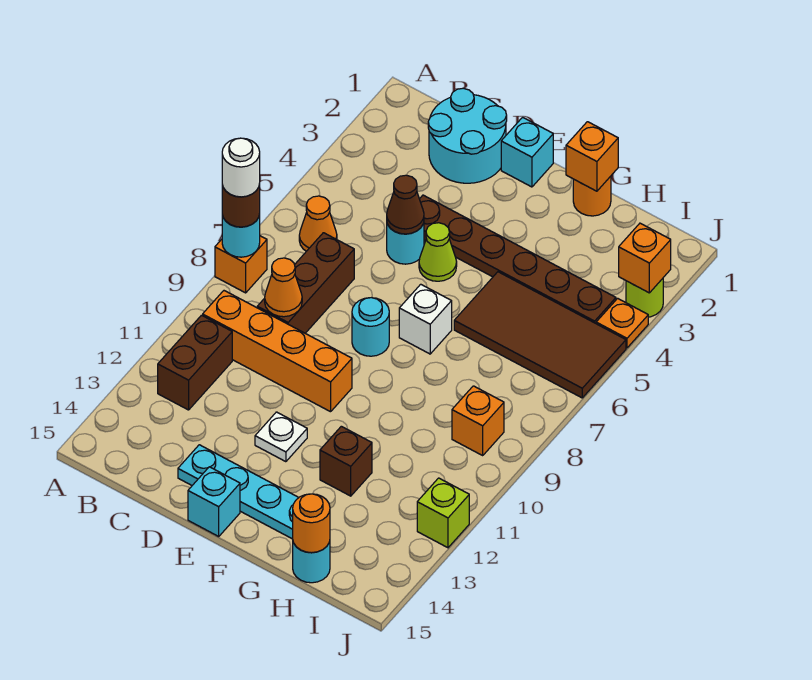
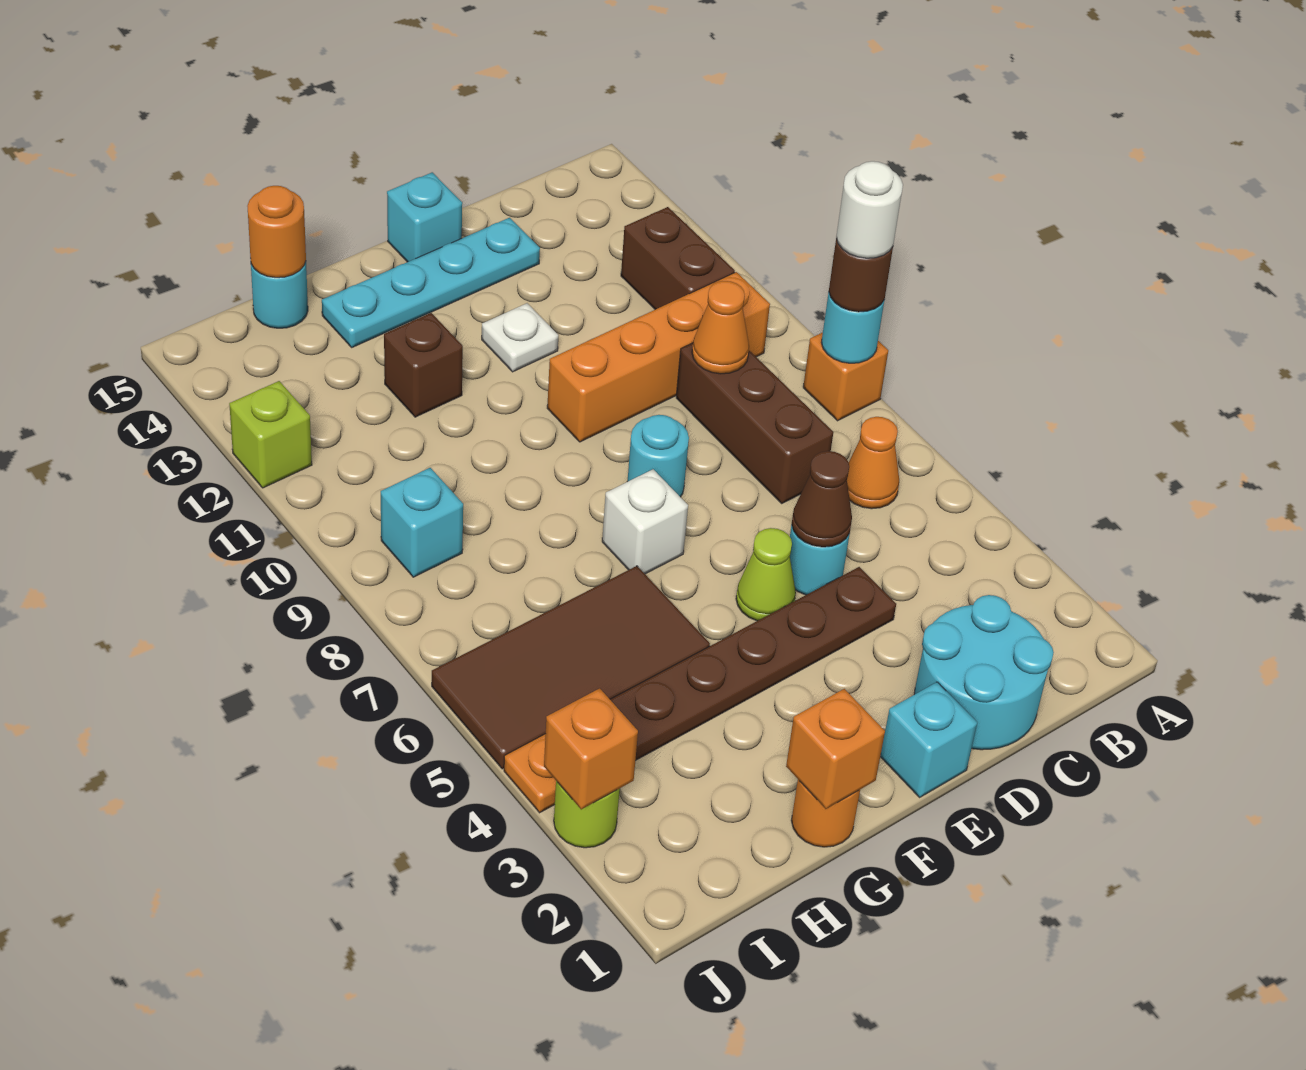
orange brick I9 level 1 -> cyan brick I9 level 1

